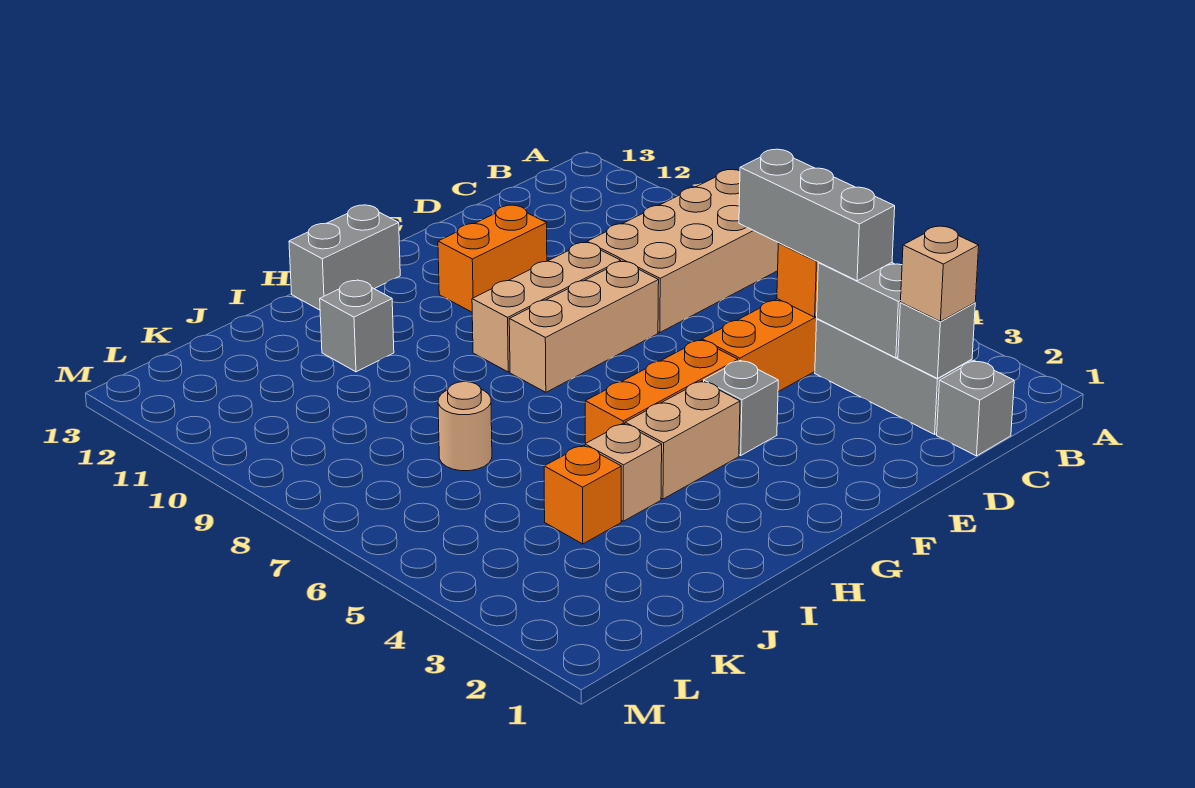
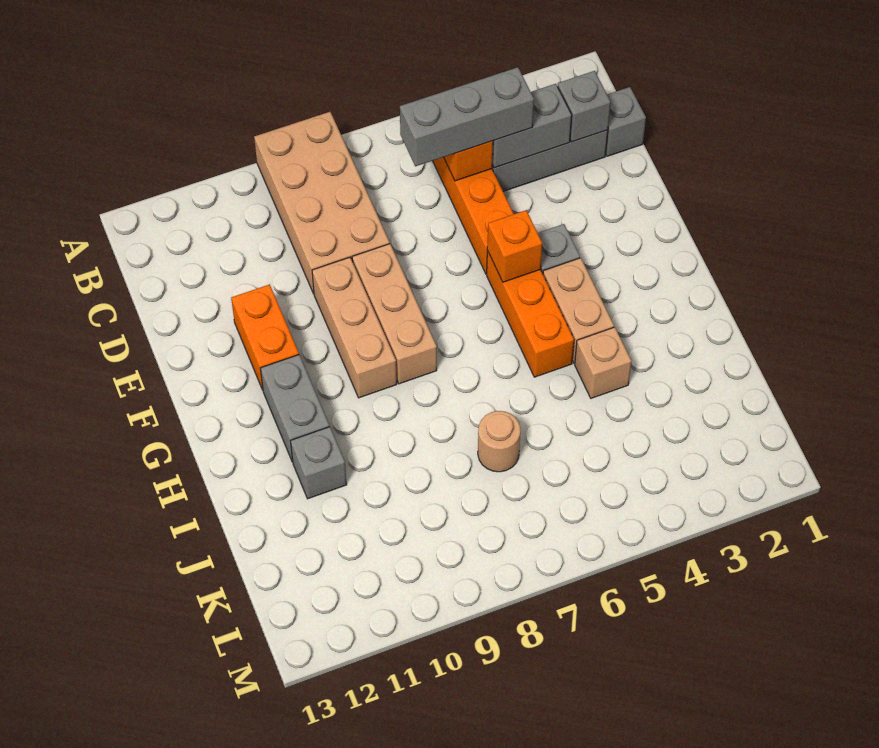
tan brick C2 level 3 -> none
grey brick G13:H13 level 1 -> grey brick G11:H11 level 1
orange brick J4 level 1 -> orange brick F5 level 2

